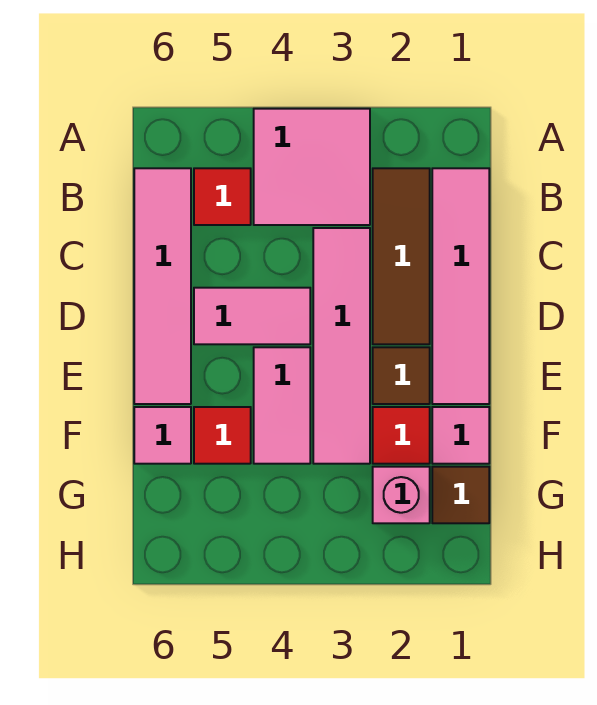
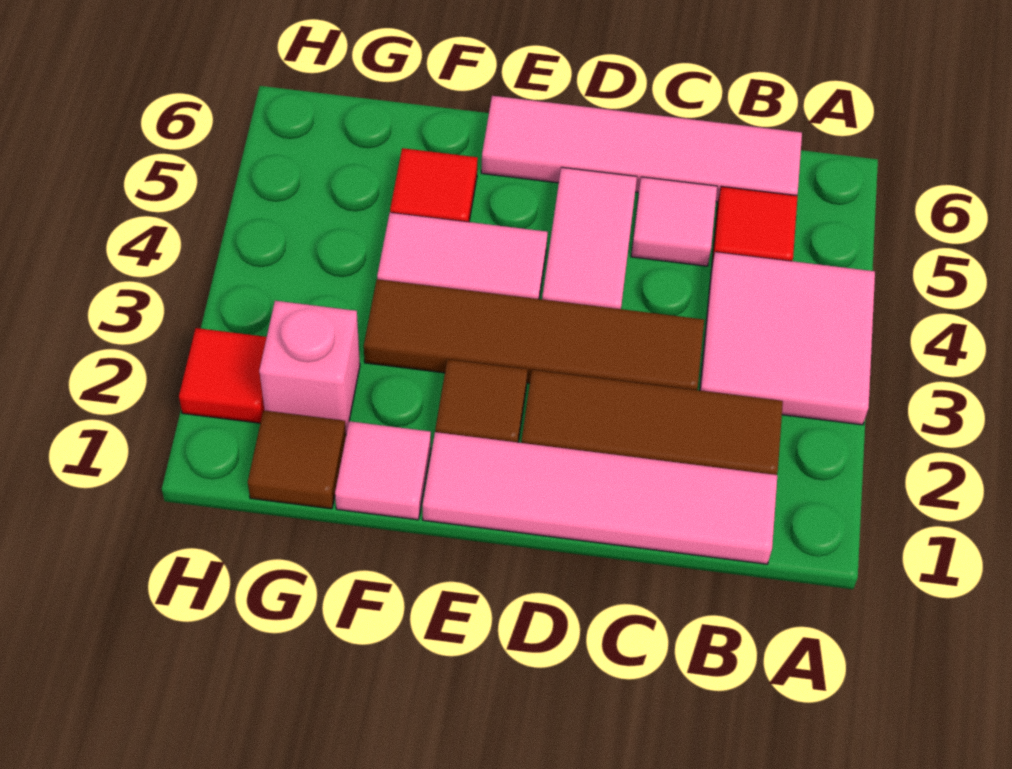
pink tile C3:F3 level 1 -> brown tile C3:F3 level 1
red tile F2 level 1 -> red tile H2 level 1
pink tile F6 level 1 -> pink tile C5 level 1

